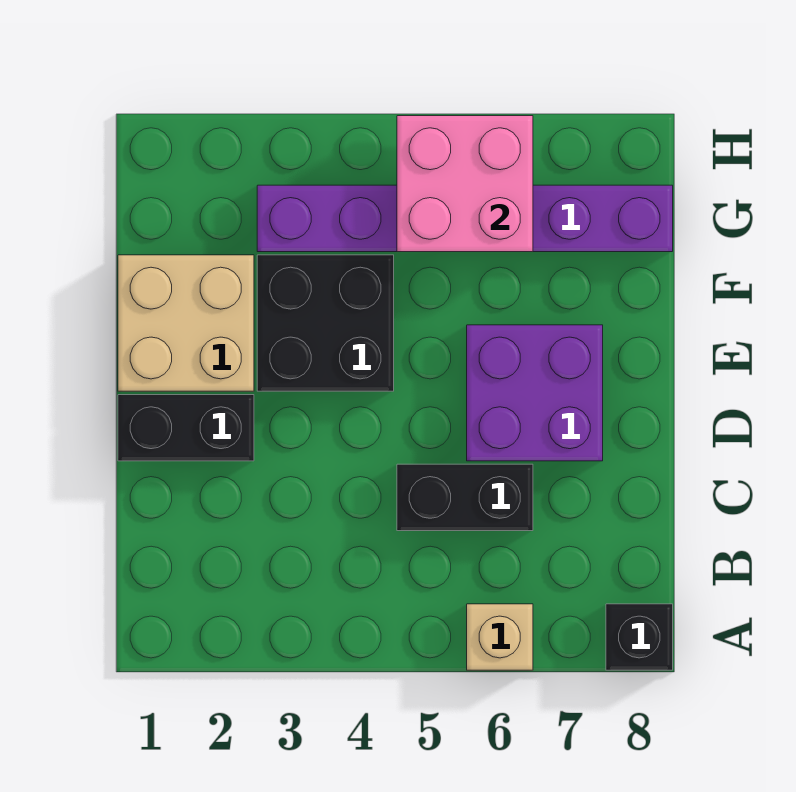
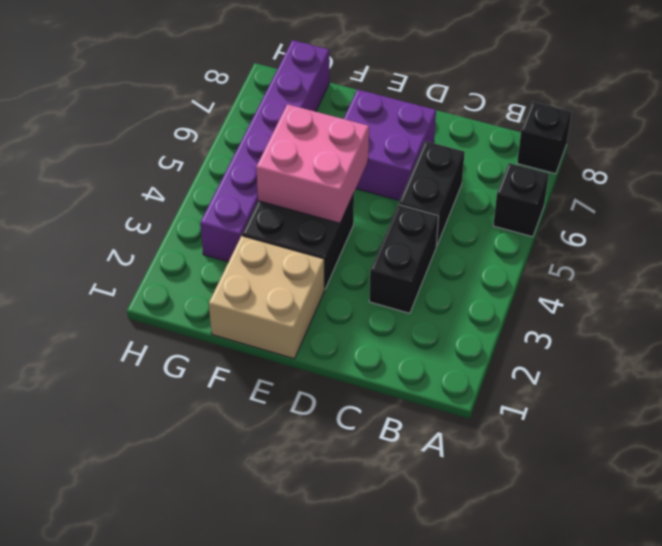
tan brick A6 level 1 -> black brick A6 level 1
black brick D1:D2 level 1 -> black brick C3:C4 level 1
pink brick G5:H6 level 2 -> pink brick E4:F5 level 2

